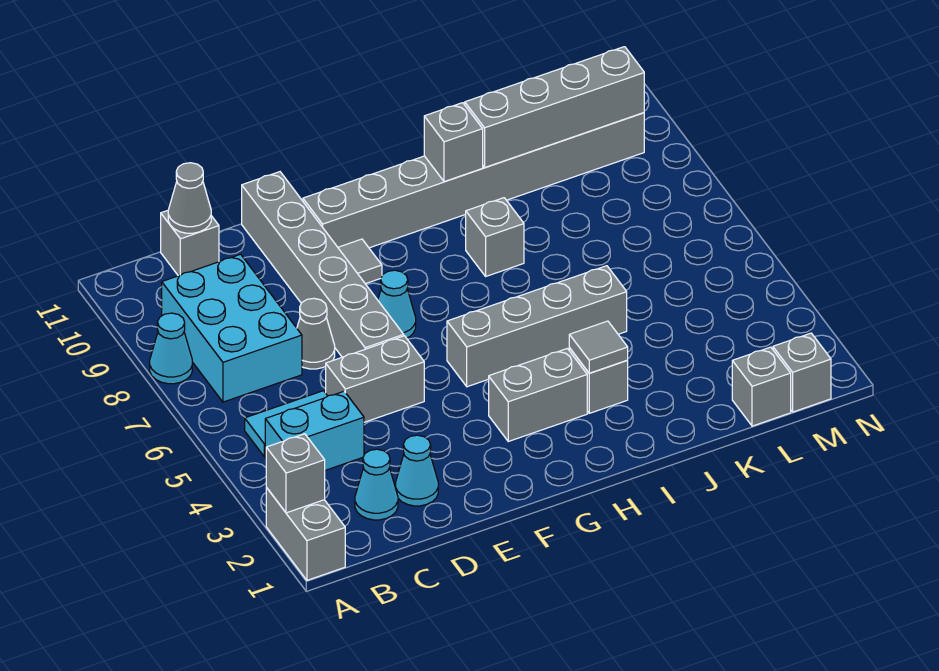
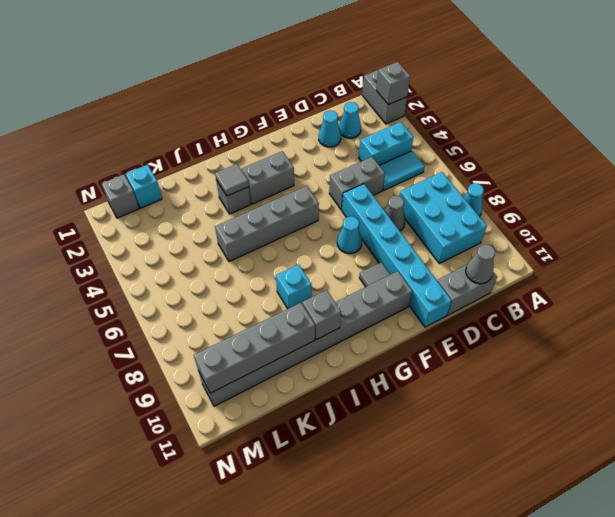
grey brick C11 level 1 -> grey brick C11:D11 level 1
grey brick E6:E11 level 1 -> cyan brick E6:E11 level 1
grey brick I8 level 1 -> cyan brick I8 level 1
grey brick L1 level 1 -> cyan brick L1 level 1

